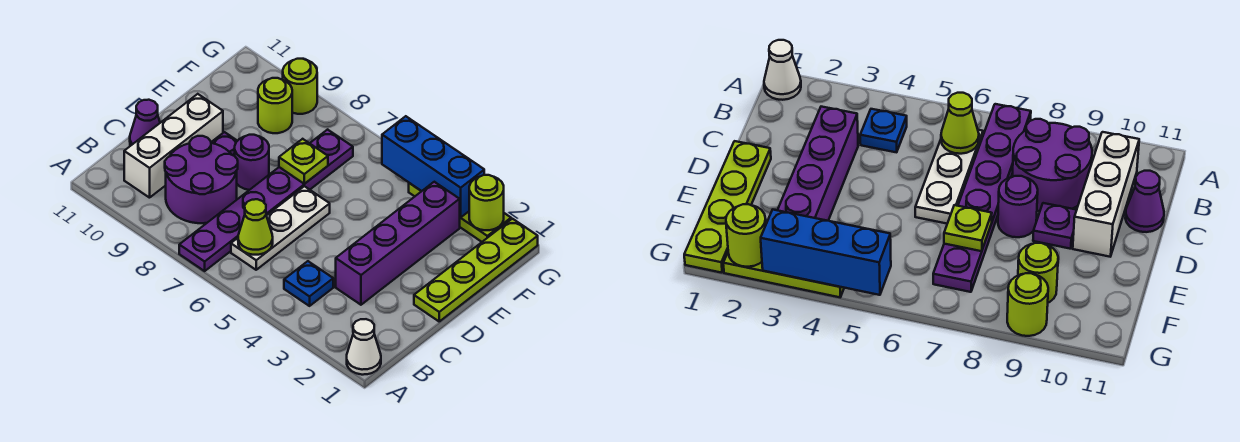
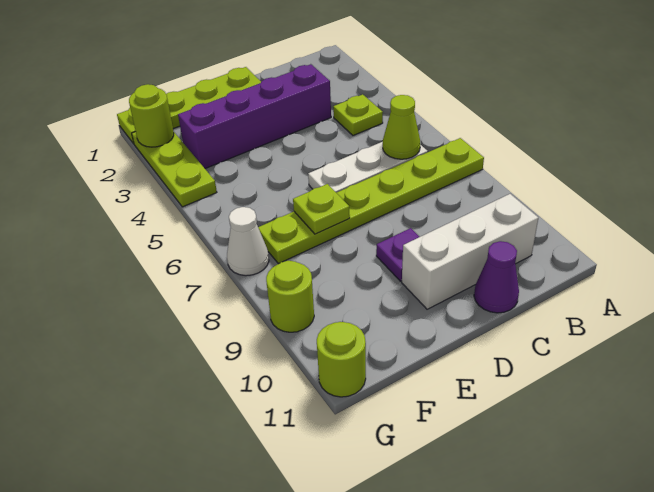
white cone A1 level 1 -> white cone G7 level 1
purple plate A7:F7 level 1 -> lime plate A7:F7 level 1
blue plate B4 level 1 -> lime plate B4 level 1
purple round brick B8:C9 level 1 -> none
purple round brick D8 level 1 -> none
lime round brick F9 level 1 -> lime round brick G11 level 1
blue brick G3:G5 level 2 -> none

